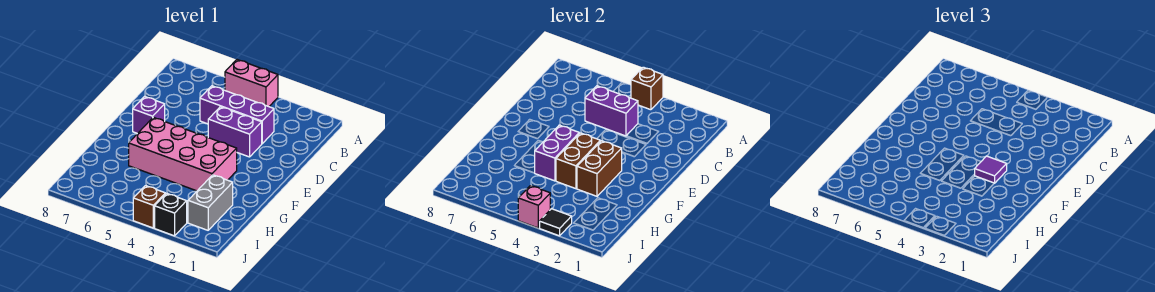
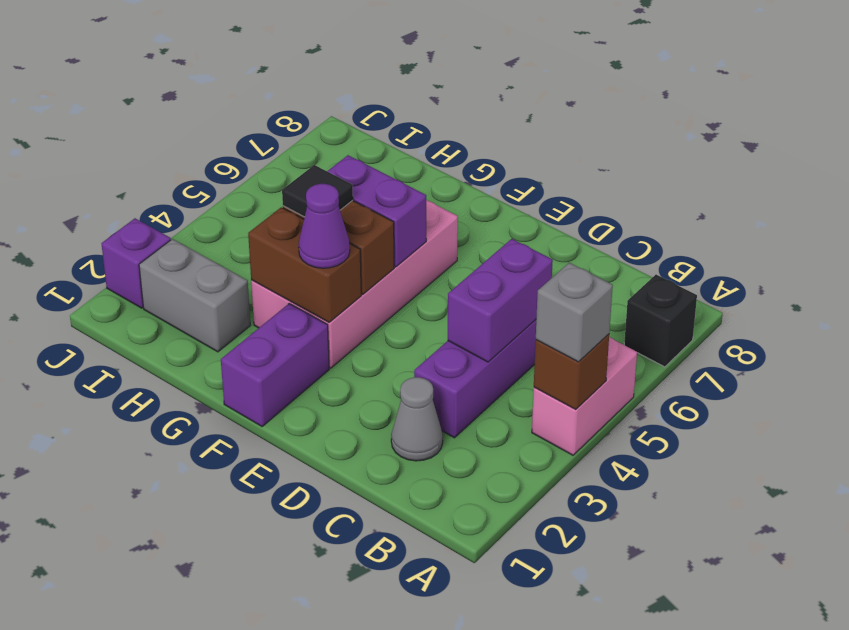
none -> grey brick A4 level 3
none -> grey cone C2 level 1
purple brick D3:D4 level 1 -> purple brick F1:F2 level 1
purple brick E7 level 1 -> purple brick J2 level 1
purple tile F3 level 3 -> purple cone F3 level 3
black brick J3 level 1 -> black brick A7 level 1
black tile J3 level 2 -> black tile G4 level 3
brown brick J4 level 1 -> none
pink brick J4 level 2 -> none

